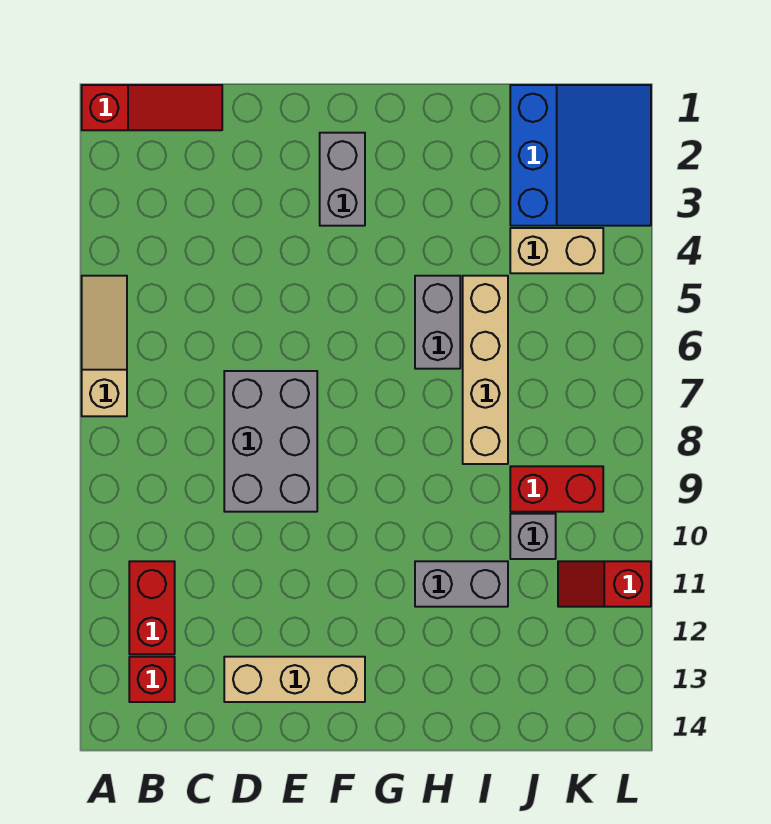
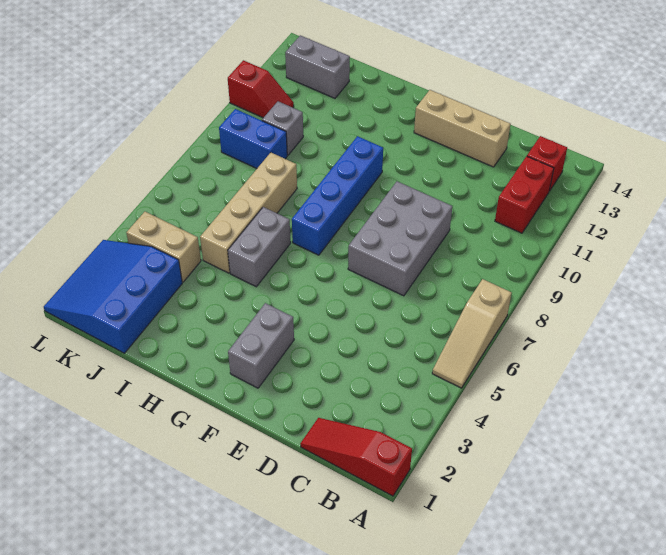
none -> blue brick G7:G10 level 1
grey brick H11:I11 level 1 -> grey brick J13:K13 level 1
red brick J9:K9 level 1 -> blue brick J9:K9 level 1

